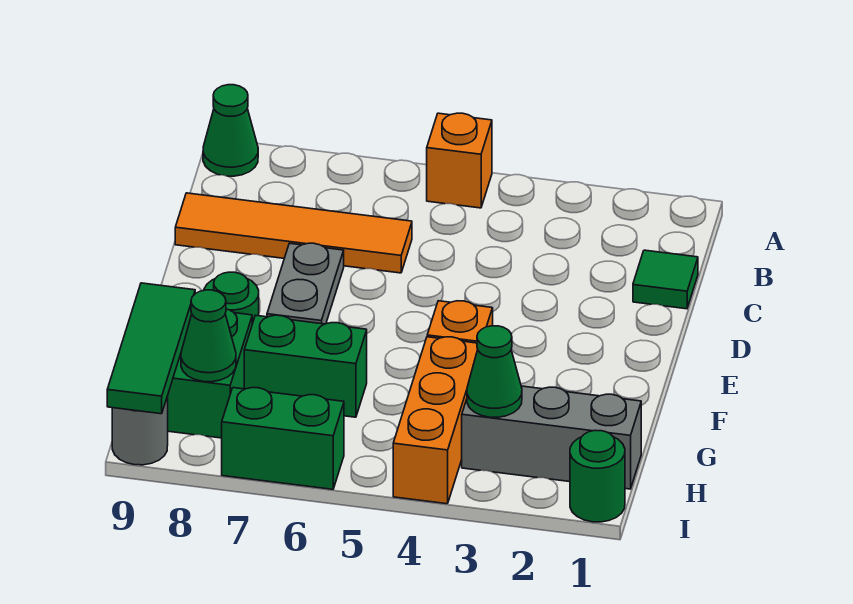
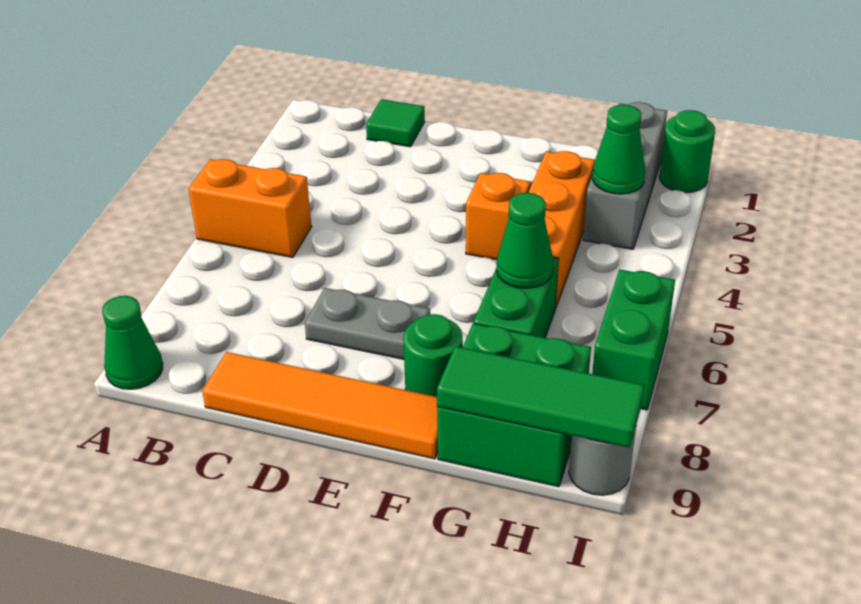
orange brick A5 level 1 -> orange brick A5:B5 level 1
orange tile C6:C9 level 1 -> orange tile C9:F9 level 1
orange brick G4:I4 level 1 -> orange brick G3:G5 level 1
green cone H8 level 2 -> green cone G6 level 2

